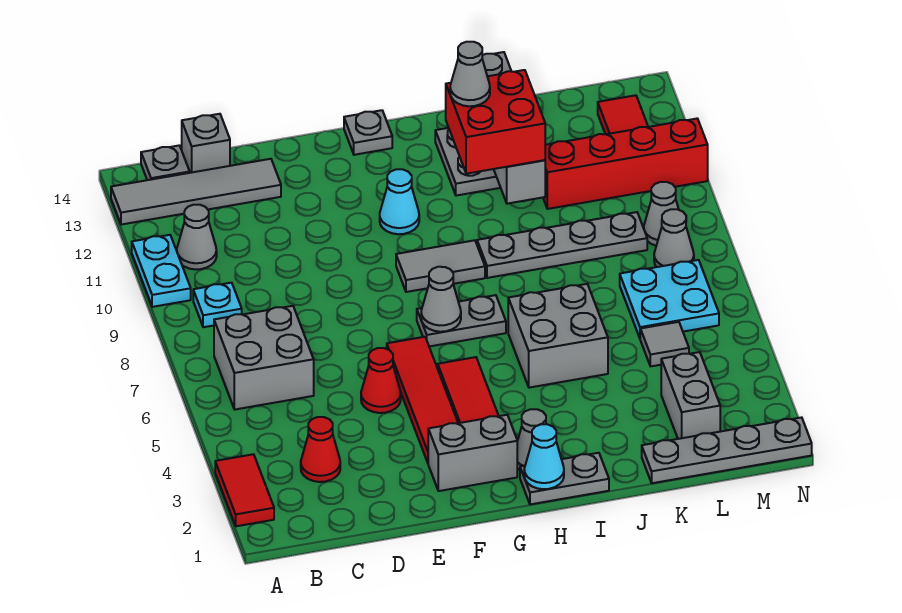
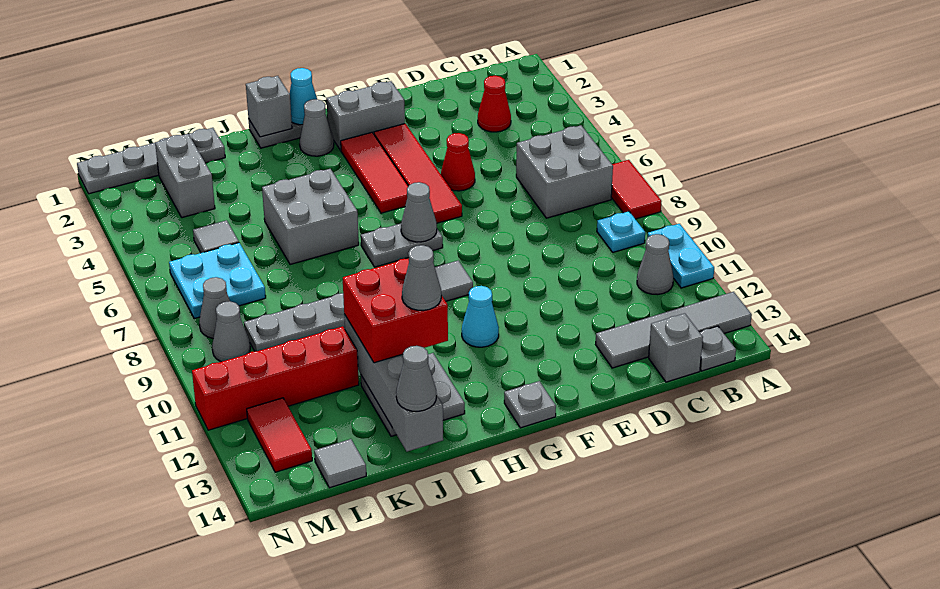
red tile A2:A3 level 1 -> red tile A7:A8 level 1
none -> grey brick I1 level 2
none -> grey cone J14 level 3
none -> grey tile L14 level 1

